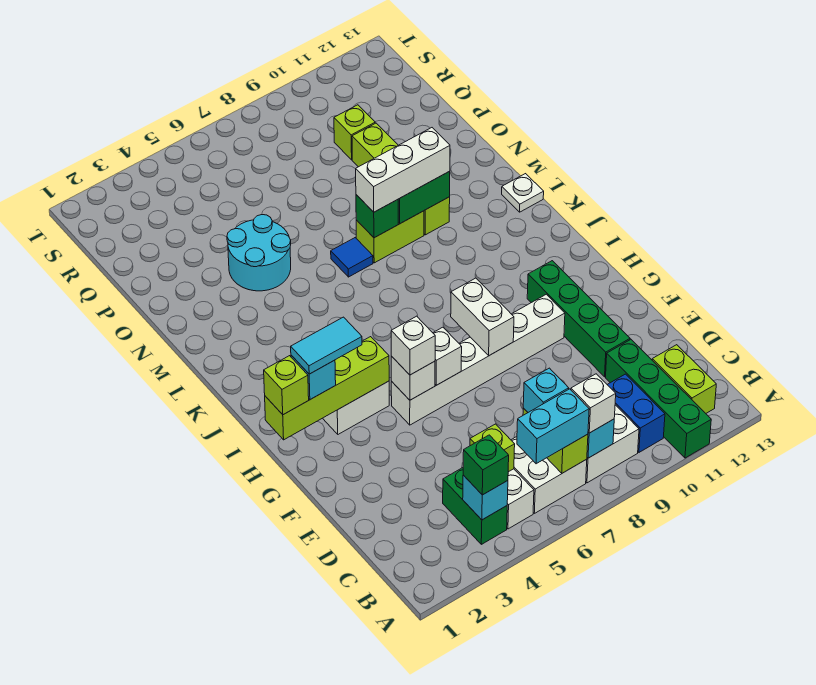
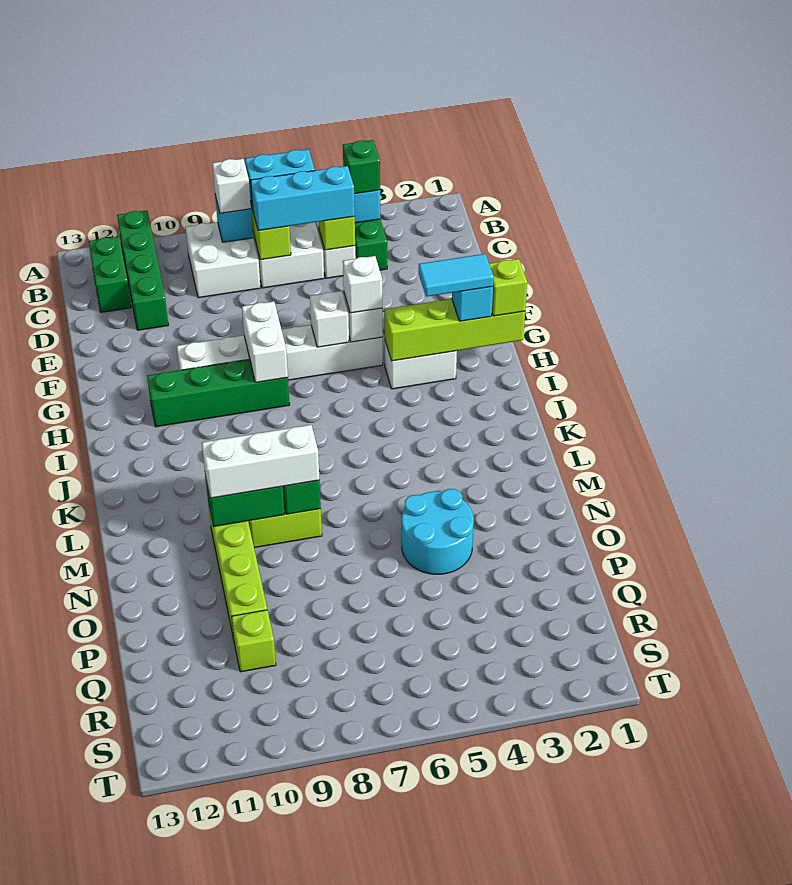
blue brick B10:C10 level 1 -> none
lime brick B12:C12 level 1 -> green brick B12:C12 level 1
cyan brick C7 level 3 -> cyan brick C5:C7 level 3
green brick E11:H11 level 1 -> green brick H8:H11 level 1
white plate L13 level 1 -> none
blue tile M7 level 1 -> none

